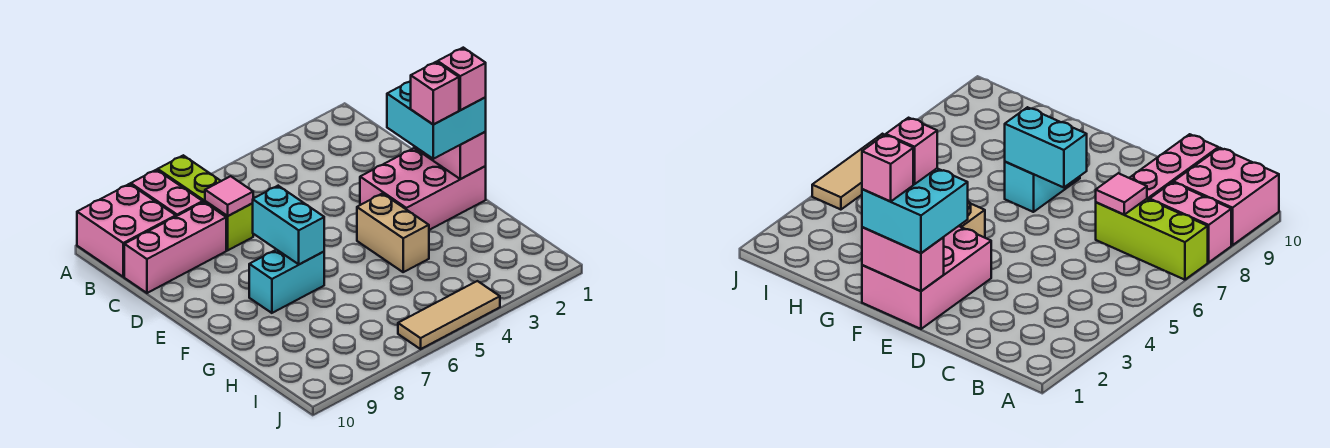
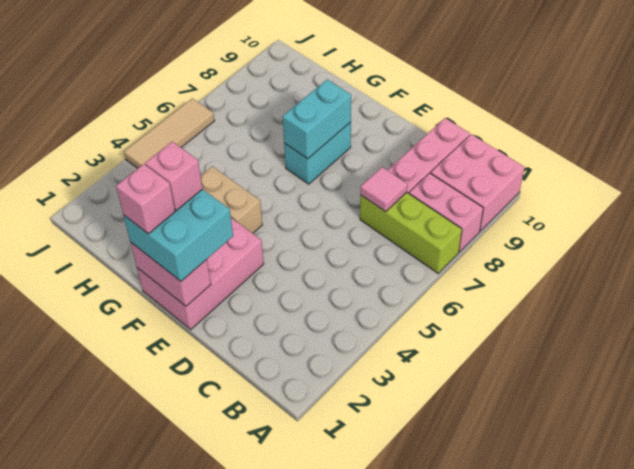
cyan brick E7:F7 level 2 -> cyan brick F7:F8 level 2

